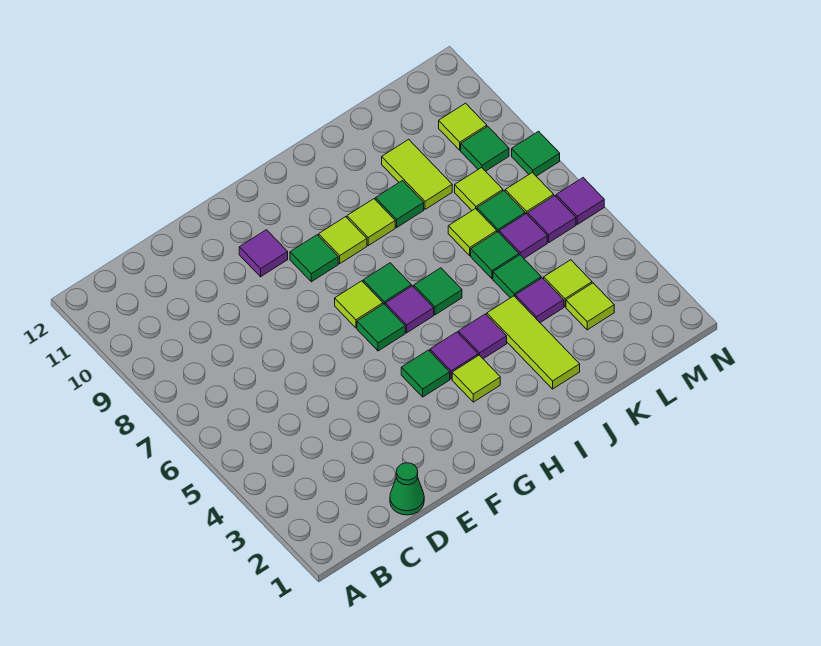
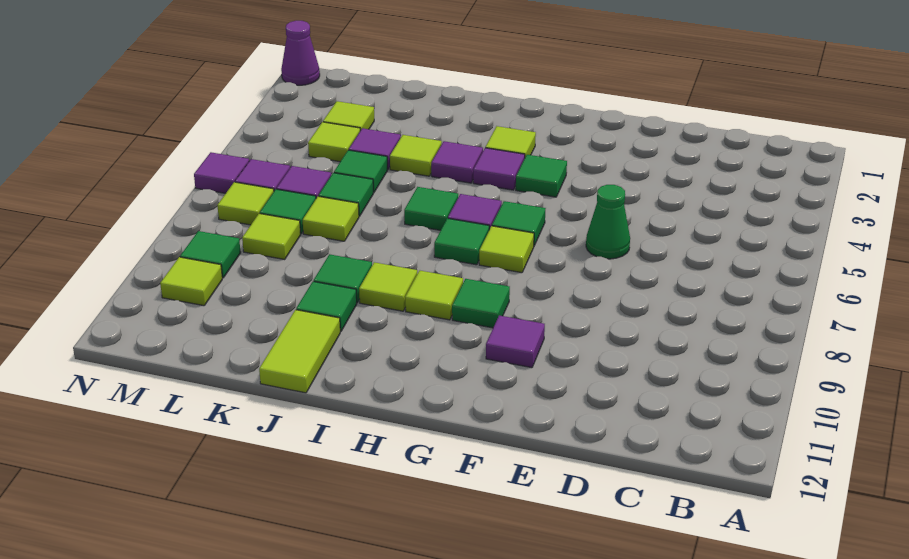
green cone D1 level 1 -> green cone E6 level 1
lime tile J2:J4 level 1 -> lime tile J4 level 1
lime tile K9:K10 level 1 -> lime tile J11:J12 level 1
none -> purple cone N1 level 1
green tile N8 level 1 -> green tile J10 level 1

